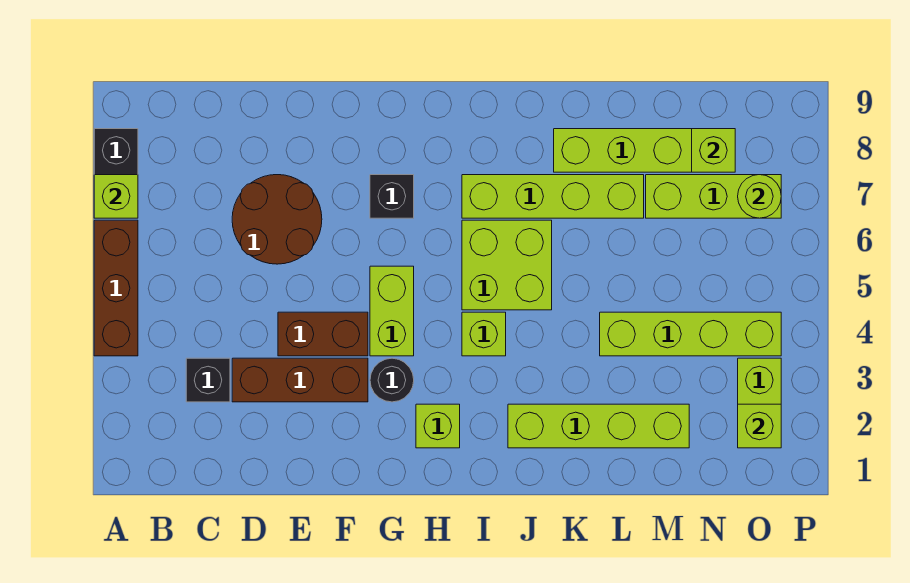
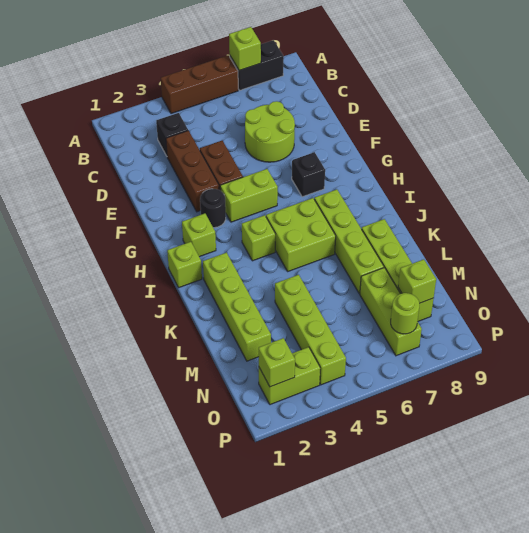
brown round brick D6:E7 level 1 -> lime round brick D6:E7 level 1
none -> lime brick I1 level 1

